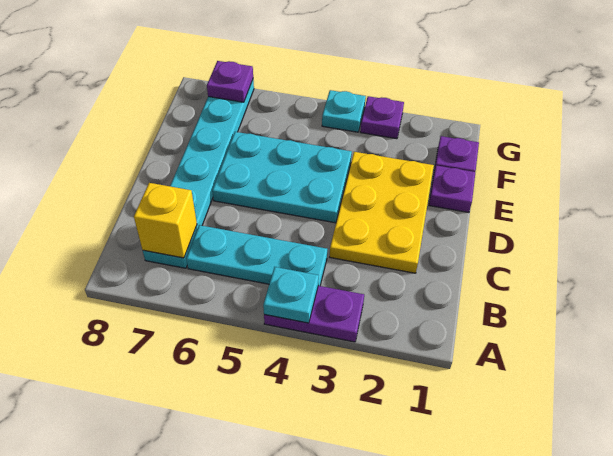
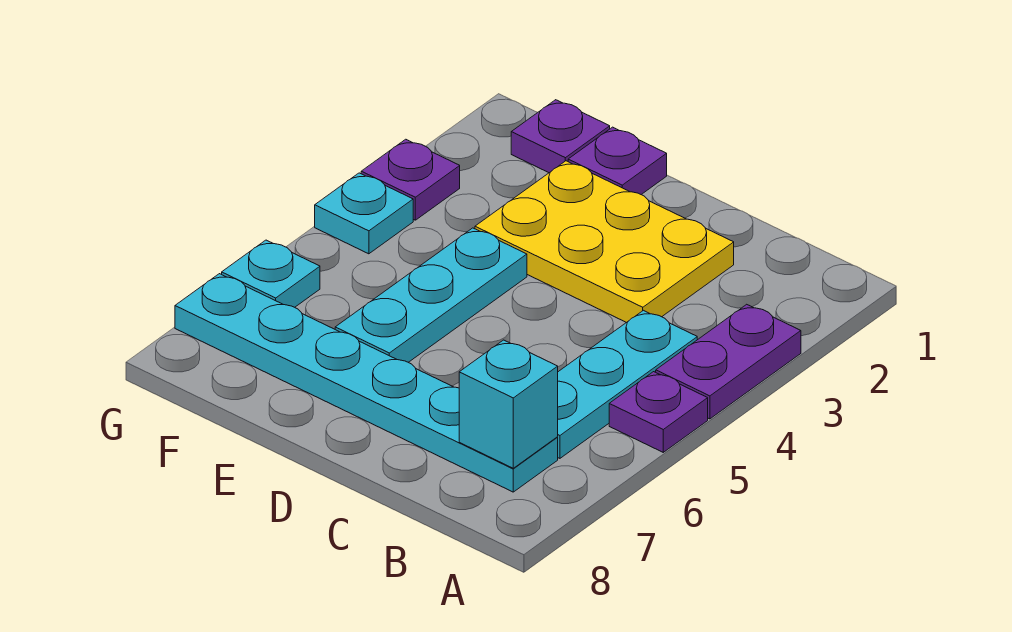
cyan plate A4 level 2 -> cyan plate G6 level 1
yellow brick B7 level 2 -> cyan brick B7 level 2
cyan plate D4:E6 level 1 -> cyan plate E4:E6 level 1
purple plate G7 level 2 -> purple plate A5 level 1

